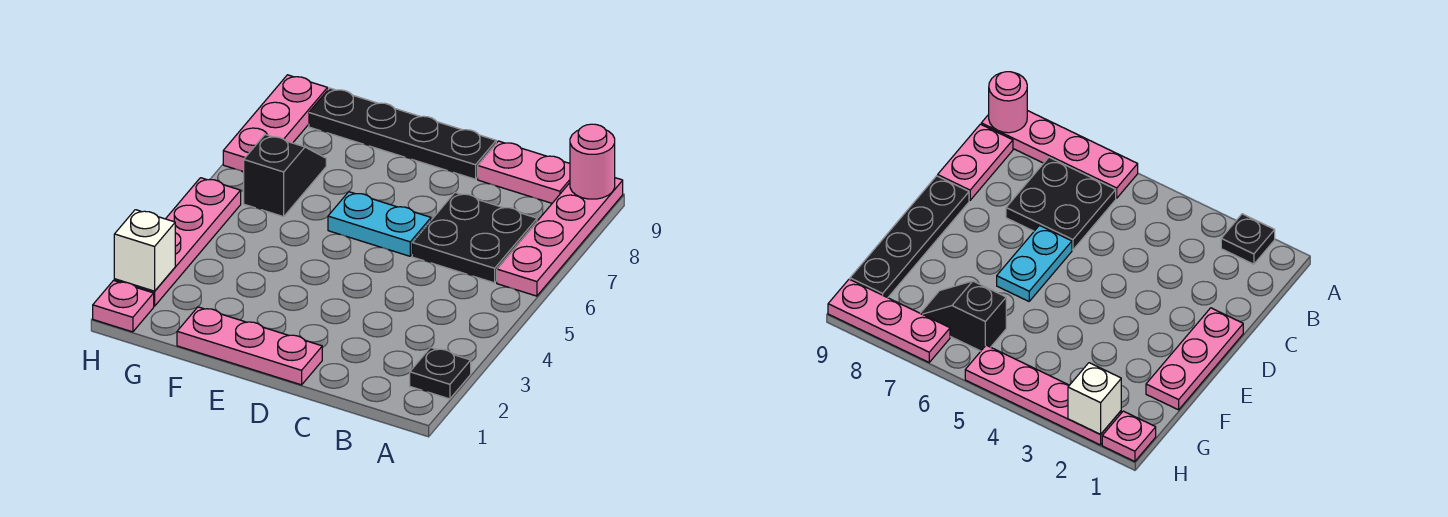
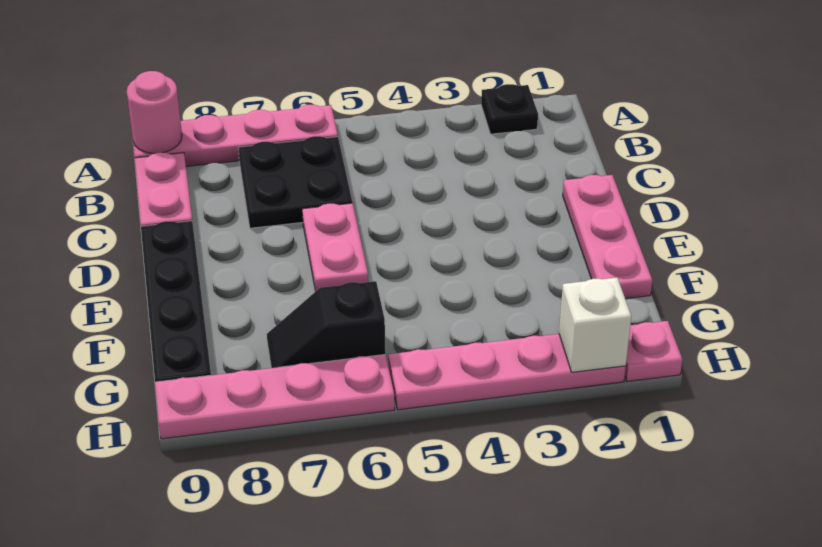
cyan plate D6:E6 level 1 -> pink plate D6:E6 level 1
pink plate H7:H9 level 1 -> pink plate H6:H9 level 1

